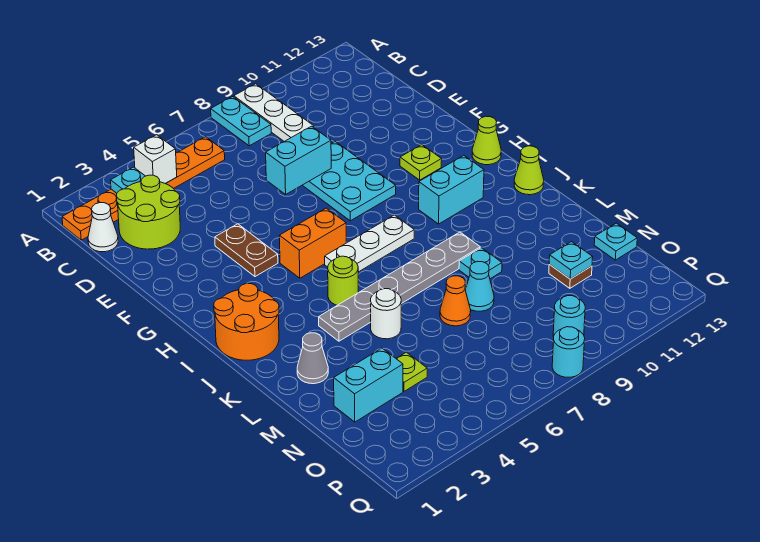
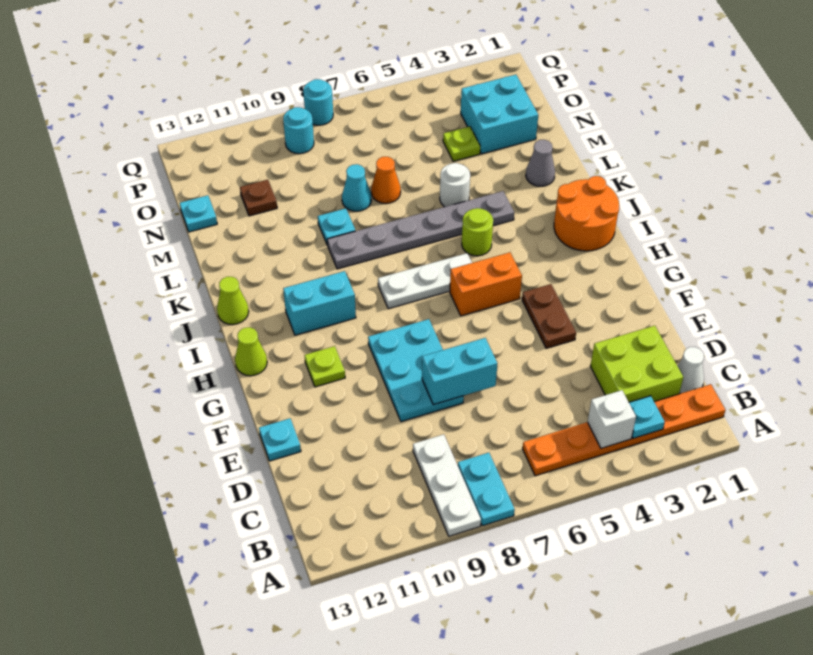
lime round brick C2:D3 level 1 -> lime brick C2:D3 level 1
cyan brick N2:N3 level 1 -> cyan brick N2:O3 level 1
cyan plate N11 level 2 -> cyan plate E13 level 1

